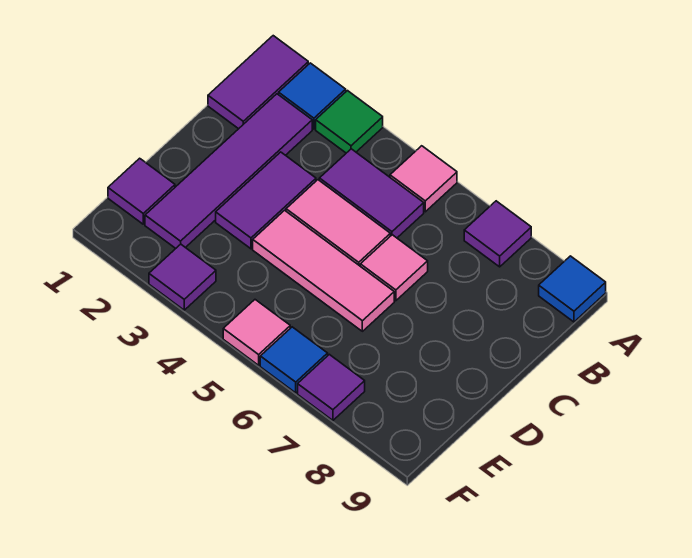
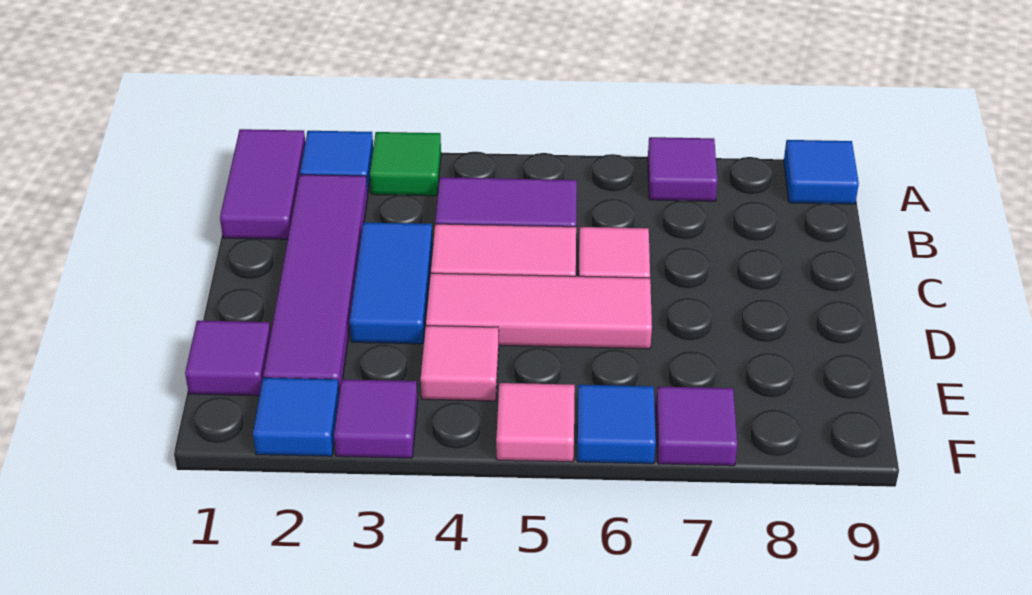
pink tile A5 level 1 -> pink tile E4 level 1
purple tile C3:D3 level 1 -> blue tile C3:D3 level 1
none -> blue tile F2 level 1

